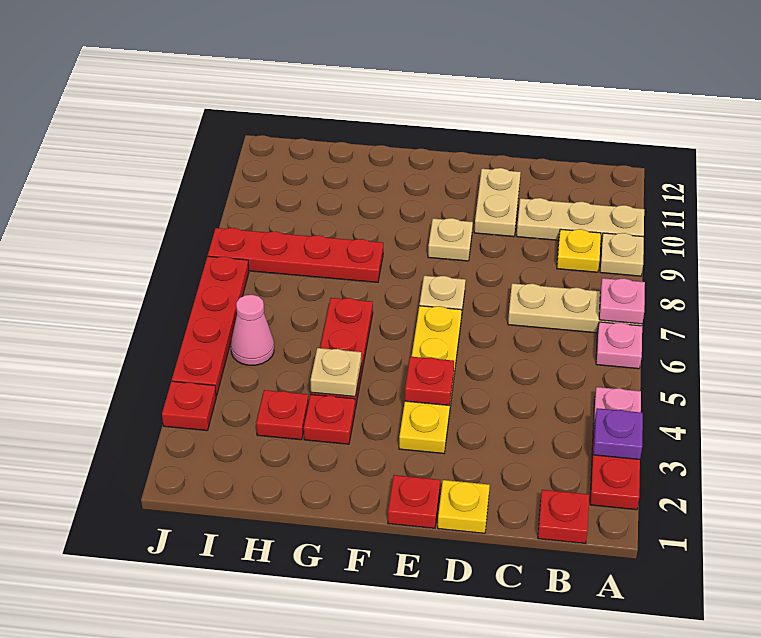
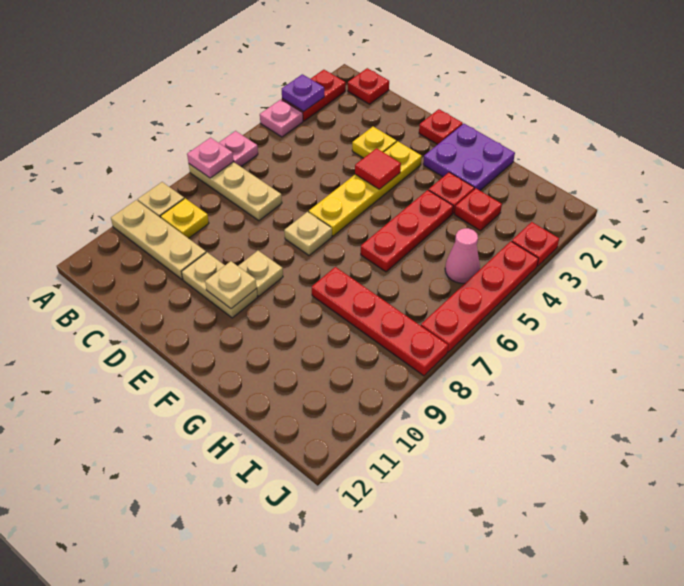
yellow plate D1 level 1 -> yellow plate D3 level 1
tan plate D10:D11 level 1 -> tan plate D10:E10 level 1
red plate E4 level 2 -> red tile E4 level 2
none -> purple plate F1:G2 level 1
tan plate G4 level 2 -> tan plate E10 level 2

